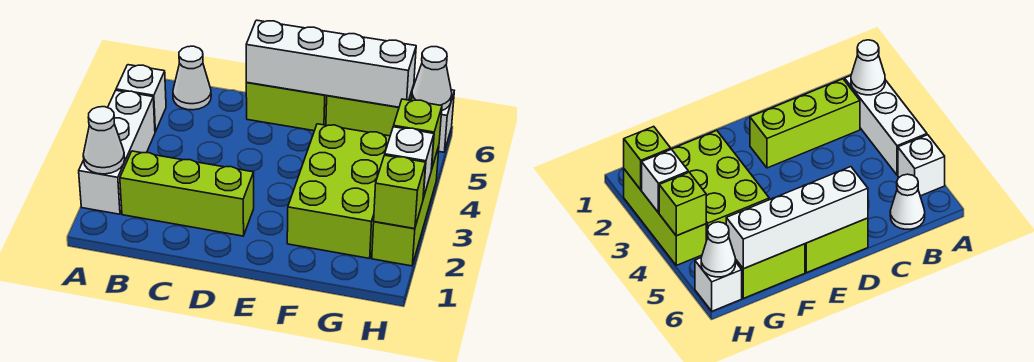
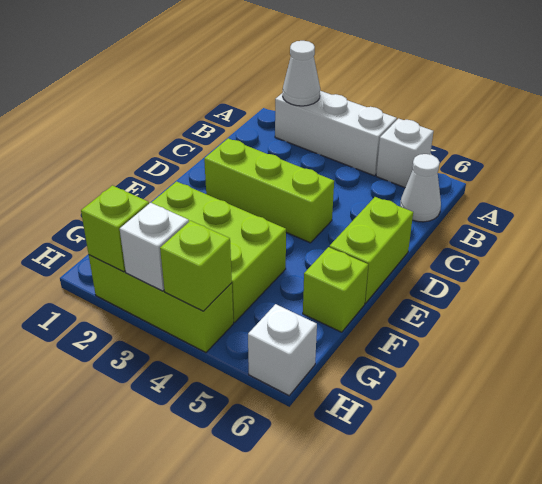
lime brick B2:D2 level 1 -> lime brick D2:D4 level 1
white brick D6:G6 level 2 -> none
lime brick F6:G6 level 1 -> lime brick F6 level 1
white cone H6 level 2 -> none

